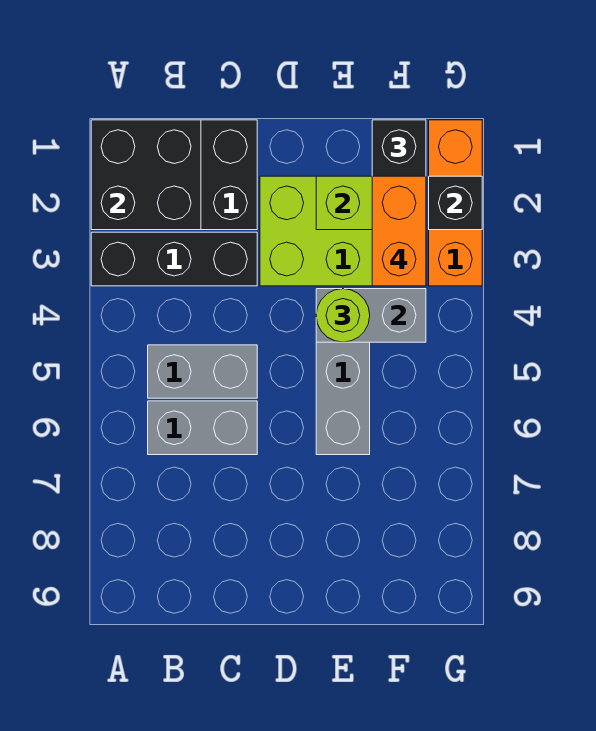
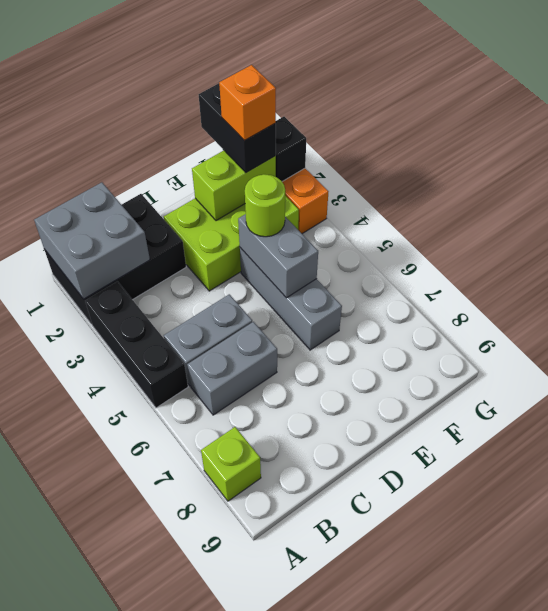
black brick A1:B2 level 2 -> grey brick A1:B2 level 2
black brick A3:C3 level 1 -> black brick A3:A5 level 1
none -> lime brick A8 level 1
grey brick E4:F4 level 2 -> grey brick E4:E5 level 2
orange brick F2:F3 level 4 -> orange brick F2 level 4

